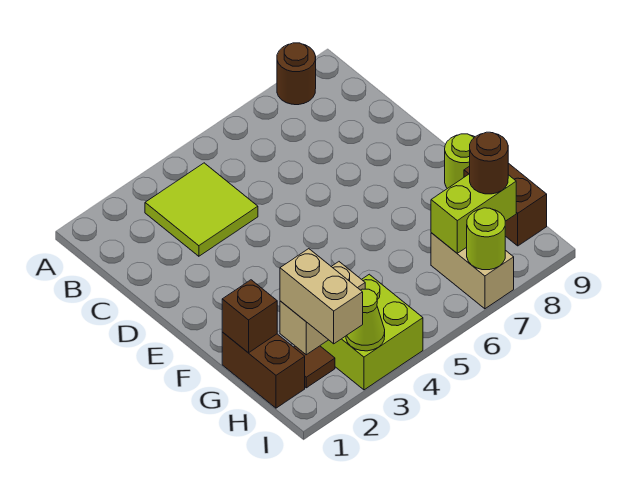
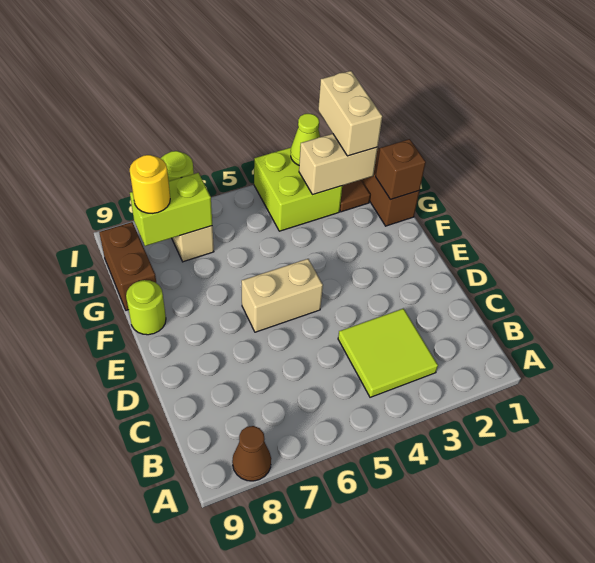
brown round brick A8 level 1 -> brown cone A8 level 1
none -> tan brick E5:E6 level 1
brown round brick H8 level 3 -> yellow round brick H8 level 3

